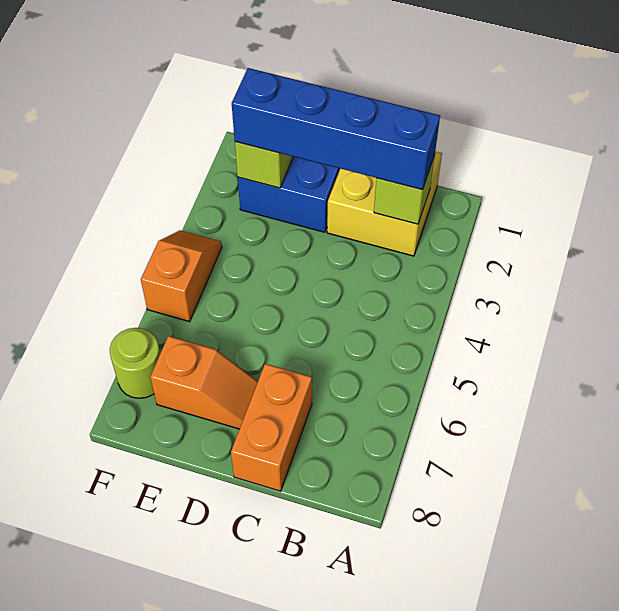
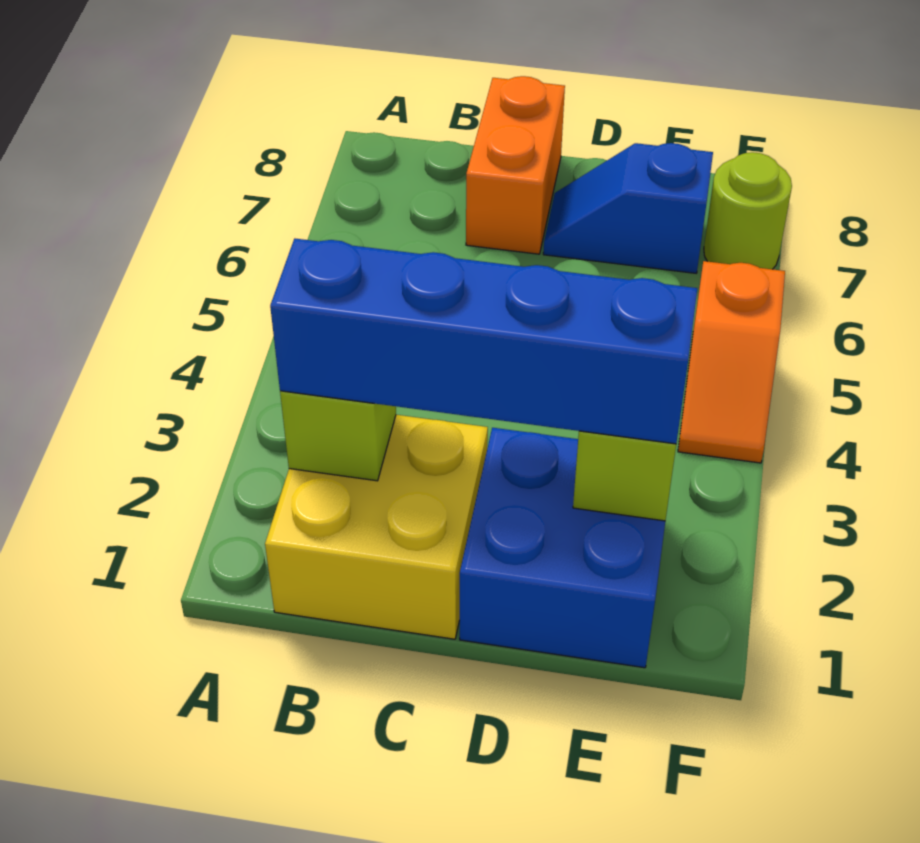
orange slope D7:E7 level 1 top E -> blue slope D7:E7 level 1 top E

